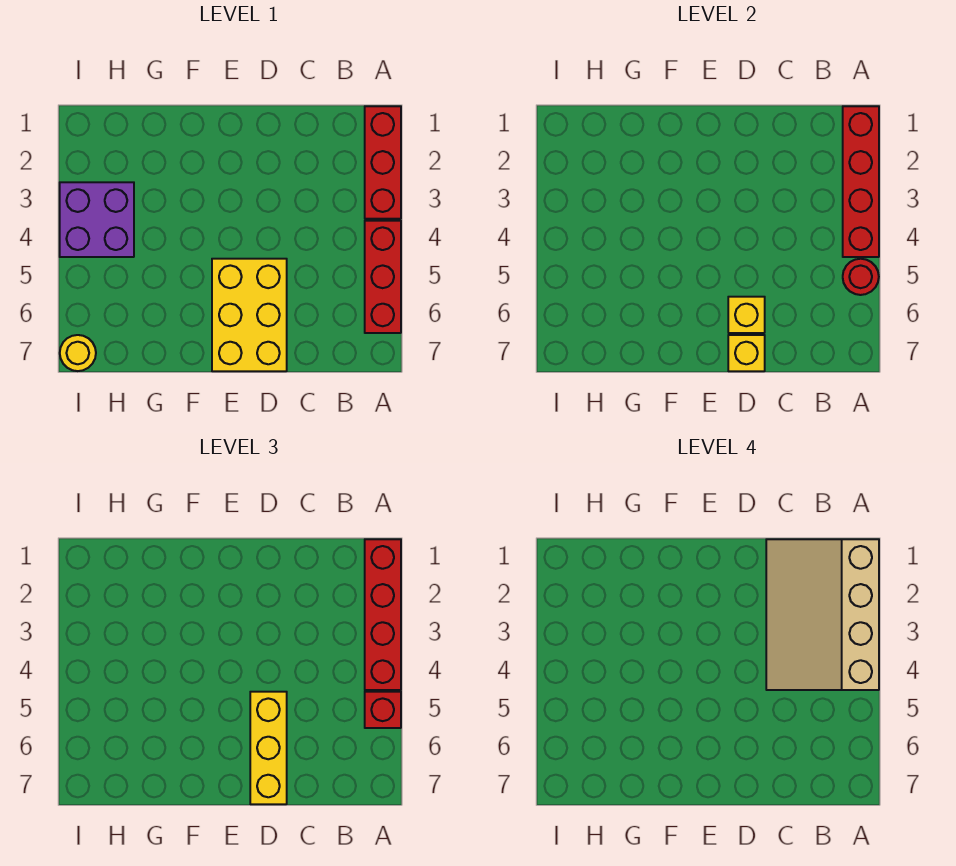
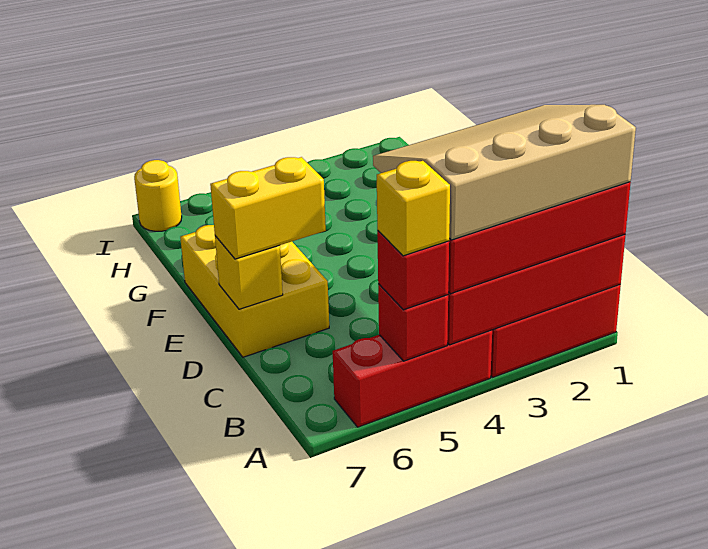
red round brick A5 level 2 -> red brick A5 level 2
yellow brick D5:E7 level 1 -> yellow brick D6:F7 level 1
yellow brick D5:D7 level 3 -> yellow brick D6:D7 level 3
yellow brick D6 level 2 -> yellow brick A5 level 4
purple brick H3:I4 level 1 -> none

